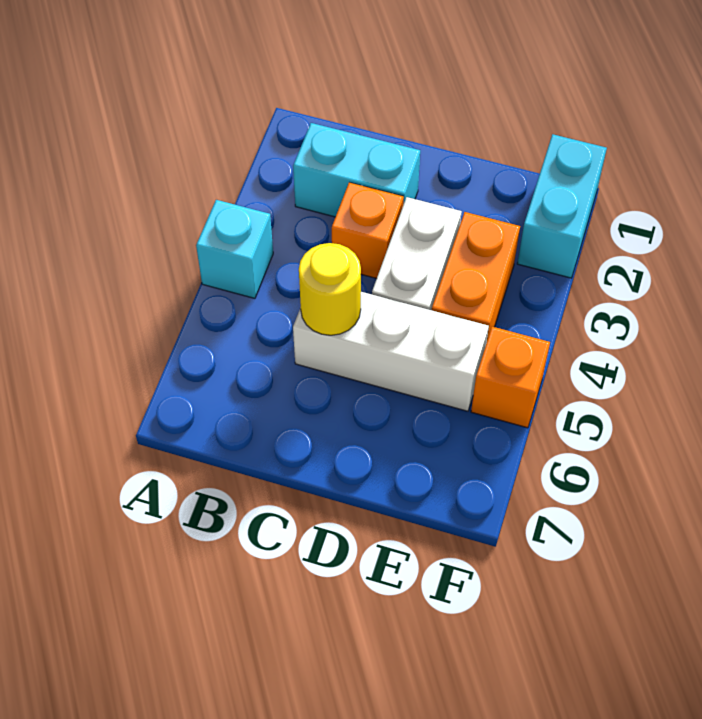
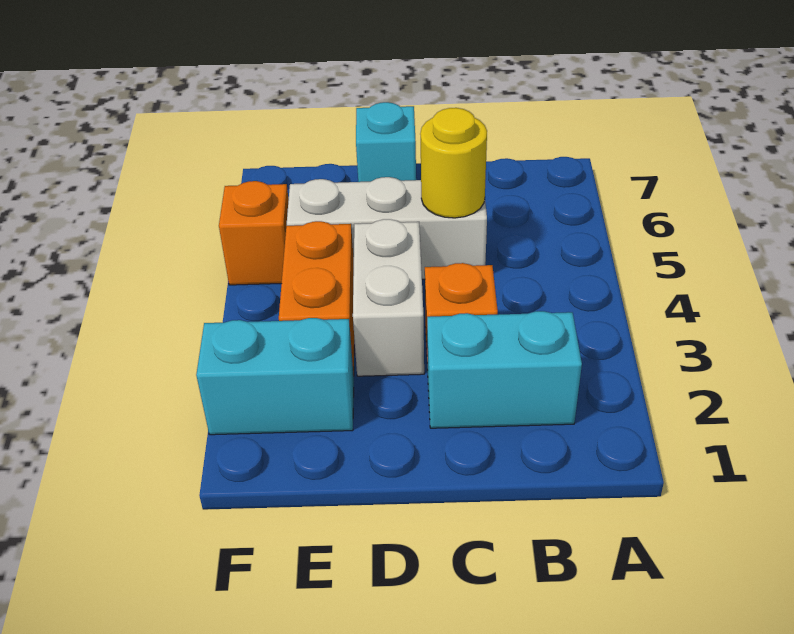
cyan brick A4 level 1 -> cyan brick D7 level 1
cyan brick F1:F2 level 1 -> cyan brick E2:F2 level 1

